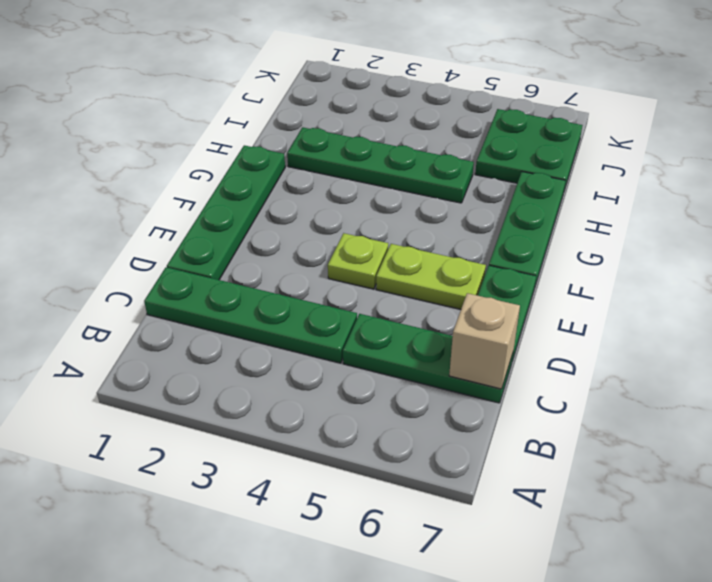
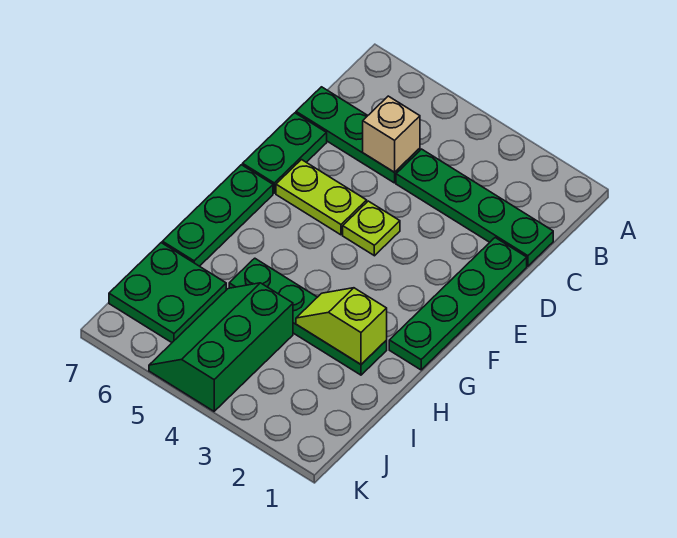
tan brick C7 level 2 -> tan brick C5 level 2
none -> lime slope H2:H3 level 2 top 2
none -> green slope I4:K5 level 1 top 4

